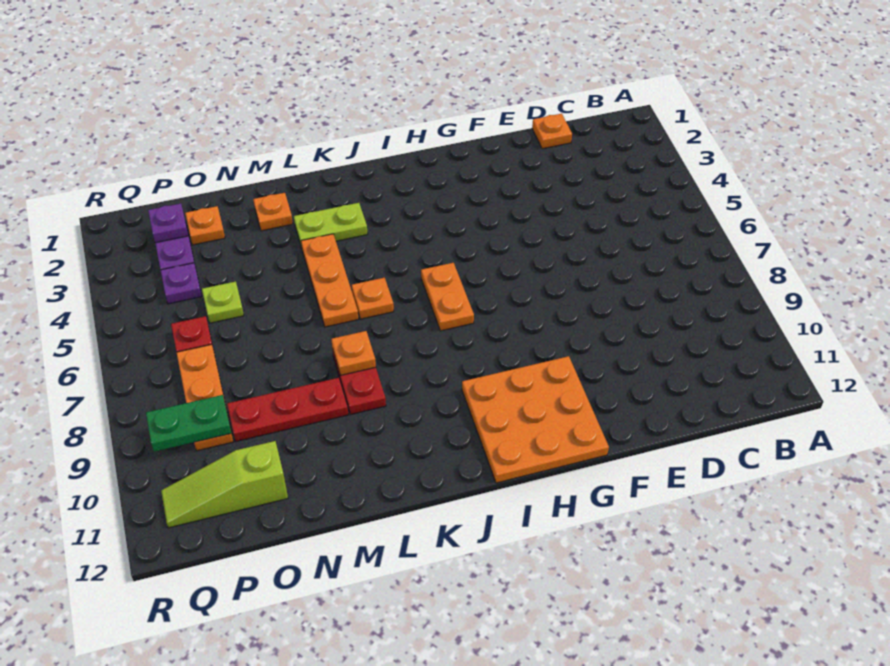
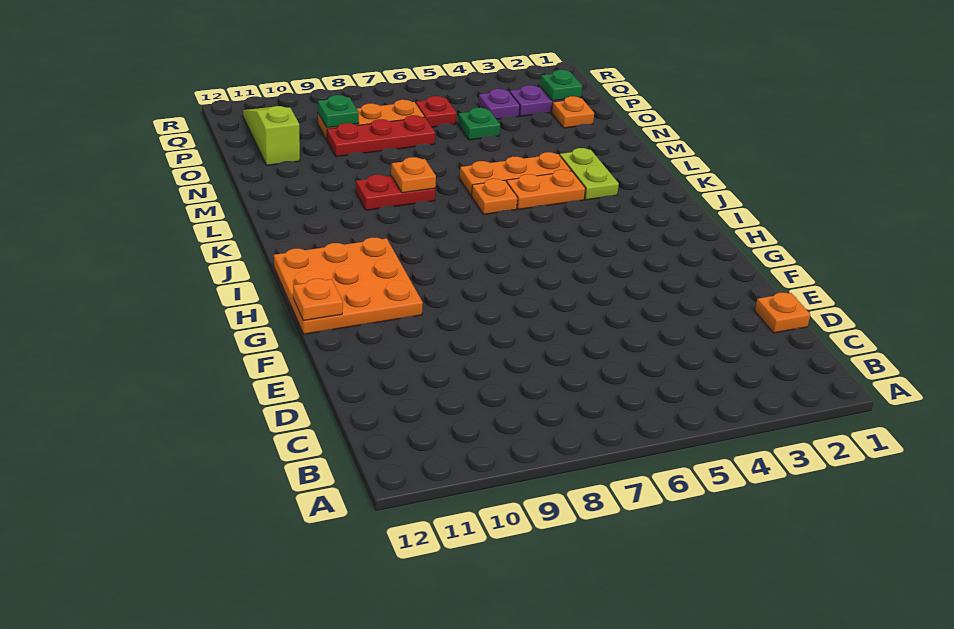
orange plate I6:I7 level 1 -> orange plate K4:K5 level 1
orange plate M2 level 1 -> orange plate G12 level 2
red plate M9:O9 level 1 -> red plate O7:O9 level 1
lime plate O5 level 1 -> green plate O5 level 1
purple plate P2 level 2 -> green plate P2 level 2
green plate P9:Q9 level 2 -> green plate P9 level 2

